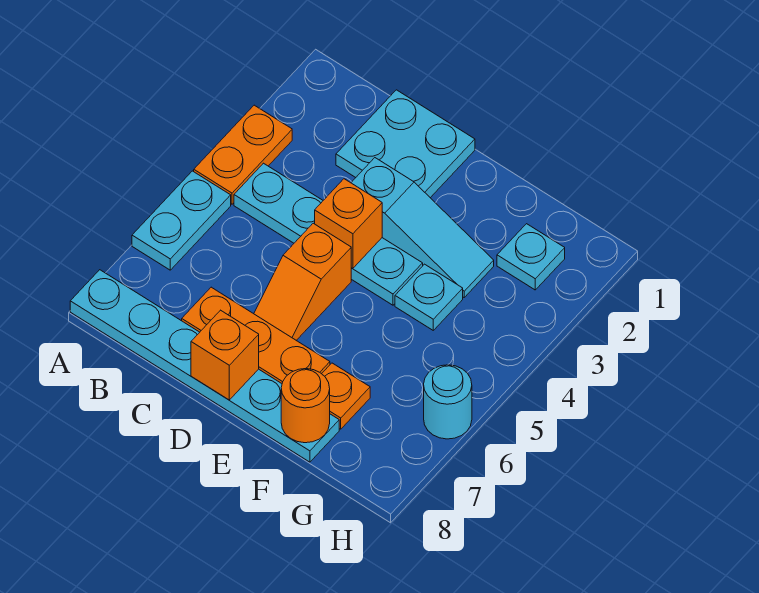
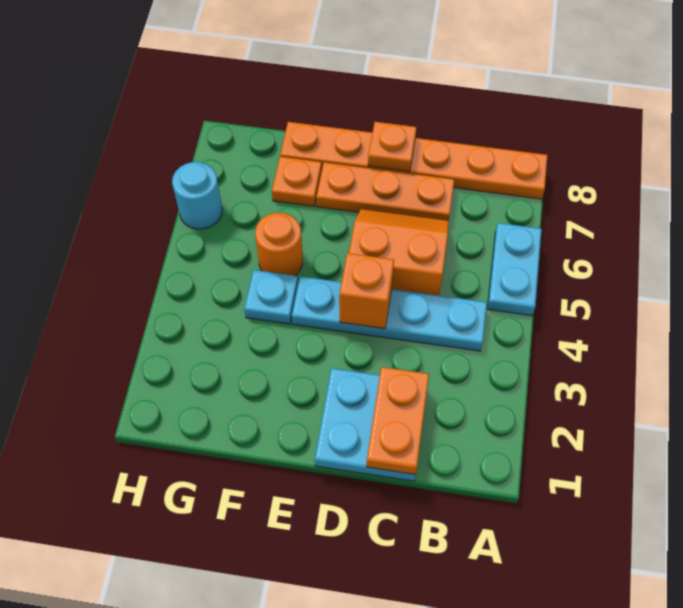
orange plate A3:A4 level 1 -> orange plate C1:C2 level 2
cyan plate A8:F8 level 1 -> orange plate A8:F8 level 1
cyan slope D3:F3 level 1 top D -> none
orange slope D5:D6 level 1 top 5 -> orange slope C5:D6 level 1 top 5
orange brick D8 level 2 -> orange plate D8 level 2
orange round brick F8 level 2 -> orange round brick F5 level 1
cyan plate G2 level 1 -> none

